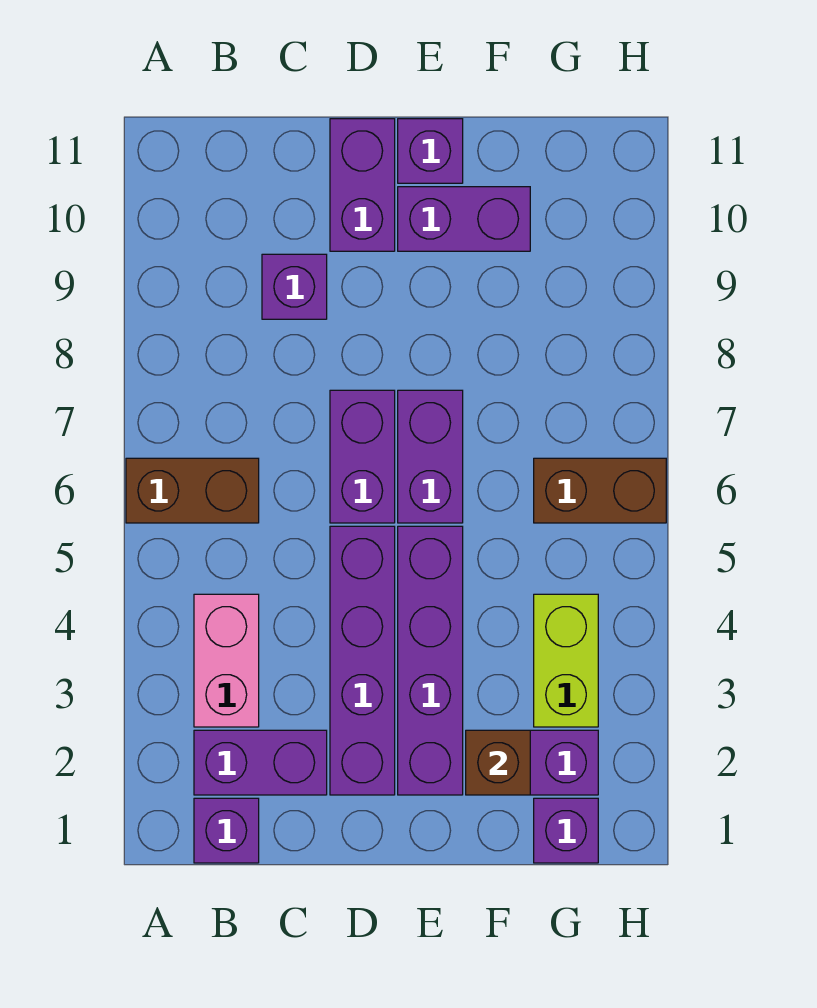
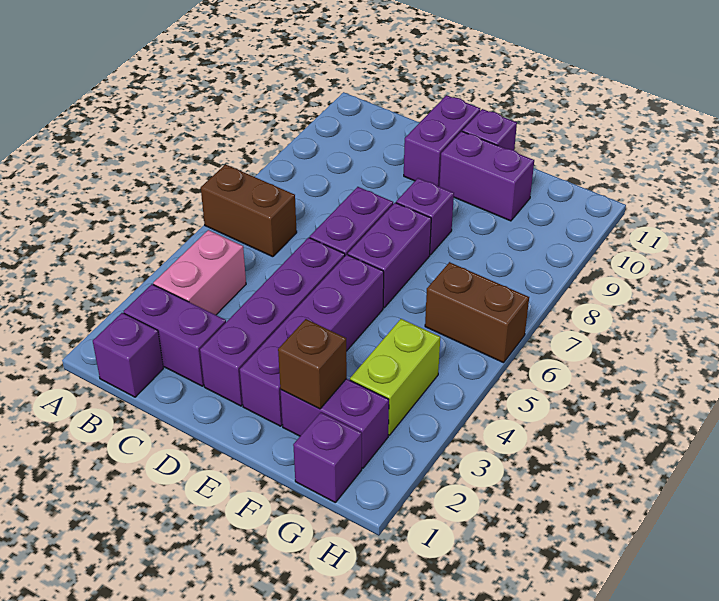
purple brick C9 level 1 -> purple brick E8 level 1

